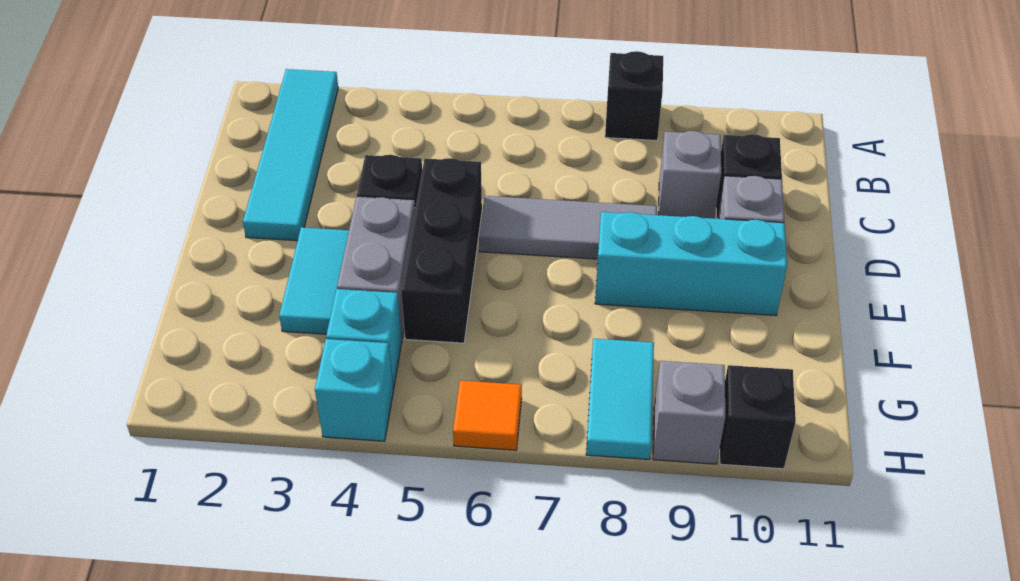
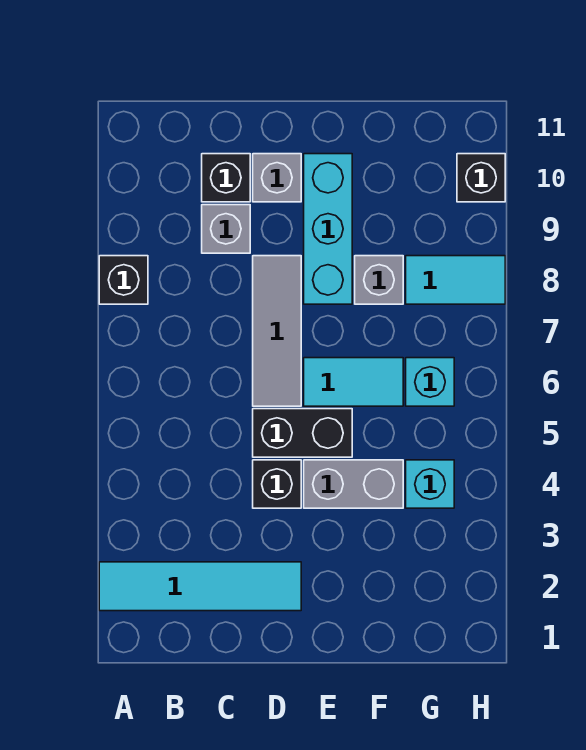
black brick D5:F5 level 1 -> black brick D5:E5 level 1
cyan tile E3:F3 level 1 -> cyan tile E6:F6 level 1
cyan brick H4 level 1 -> cyan brick G6 level 1
orange tile H6 level 1 -> none
grey brick H9 level 1 -> grey brick F8 level 1

